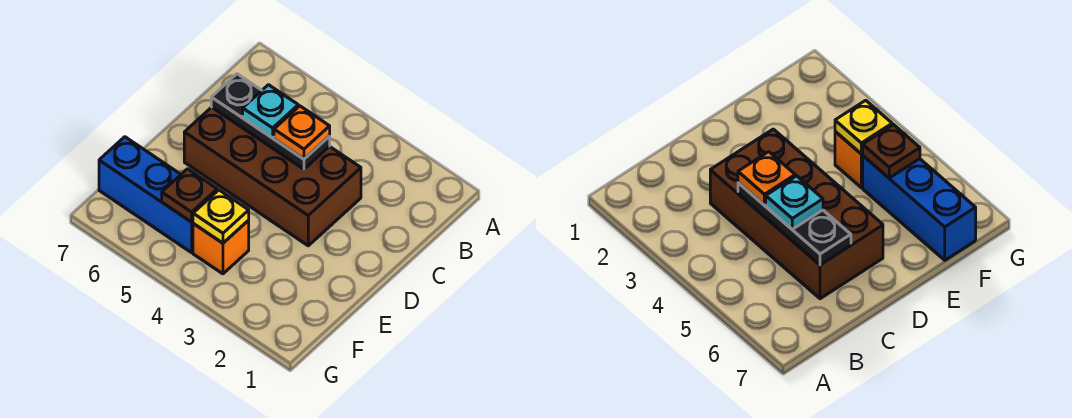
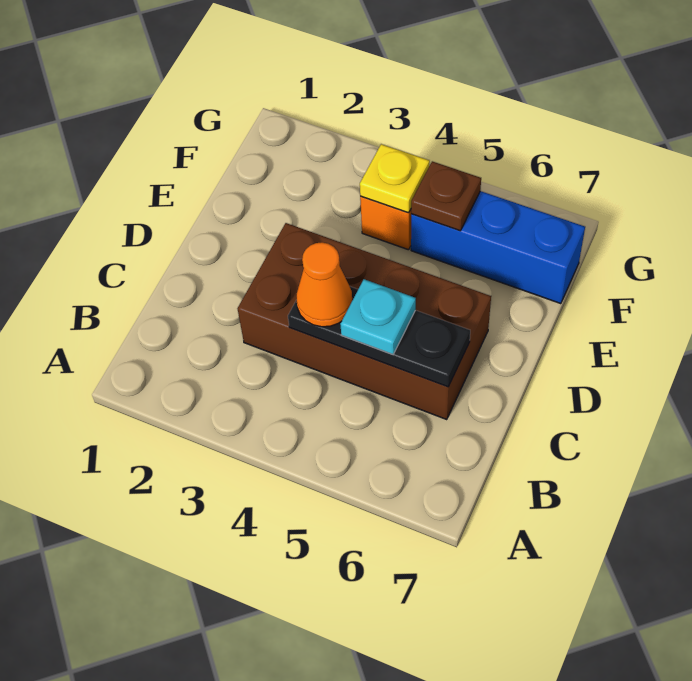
orange plate C4 level 3 -> orange cone C4 level 3

